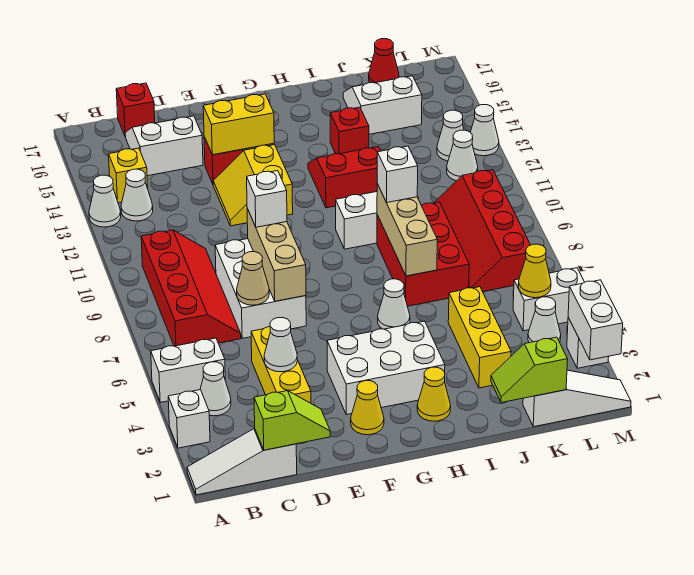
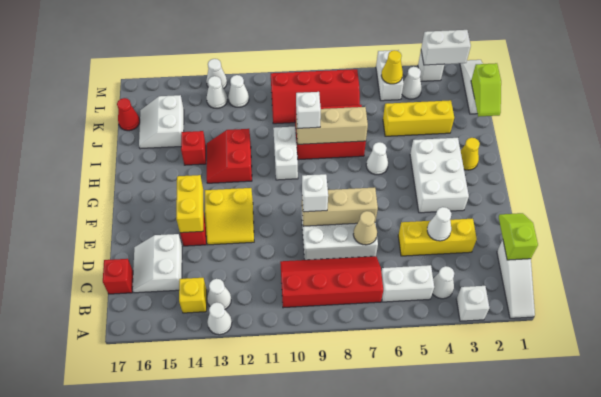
white brick A5:B5 level 1 -> white brick B5:B6 level 1
yellow cone F2 level 1 -> none

